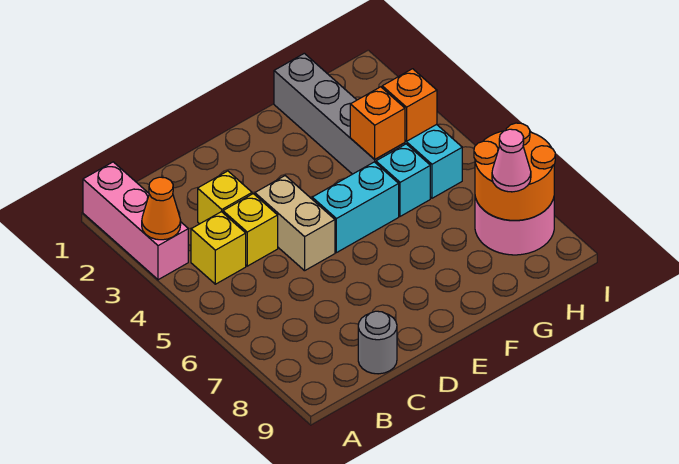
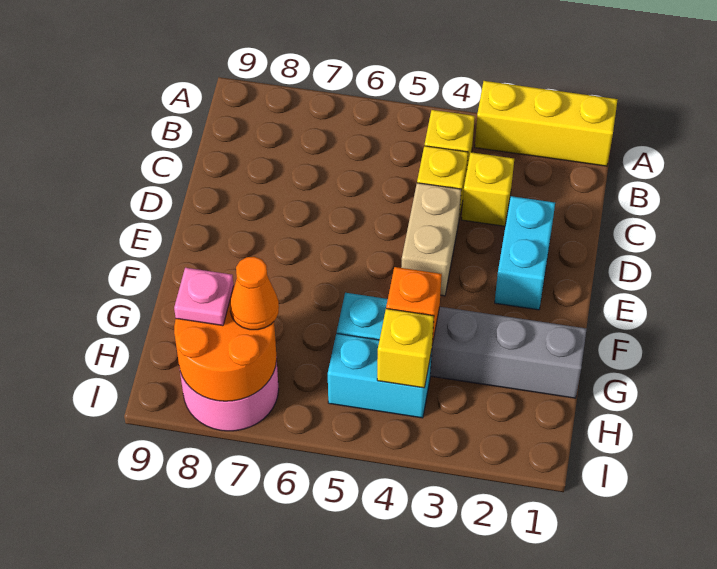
pink brick A1:A3 level 1 -> yellow brick A1:A3 level 1
orange cone A3 level 2 -> orange cone H7 level 3
grey round brick C9 level 1 -> none
tan brick D4:D5 level 1 -> tan brick D4:E4 level 1
cyan brick E5:F5 level 1 -> cyan brick D2:E2 level 1
orange brick H4 level 2 -> yellow brick H4 level 2
pink cone H8 level 3 -> pink plate H8 level 3

